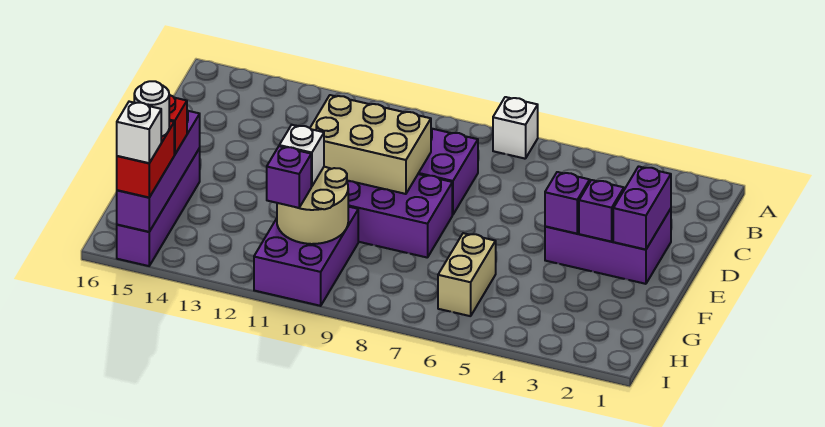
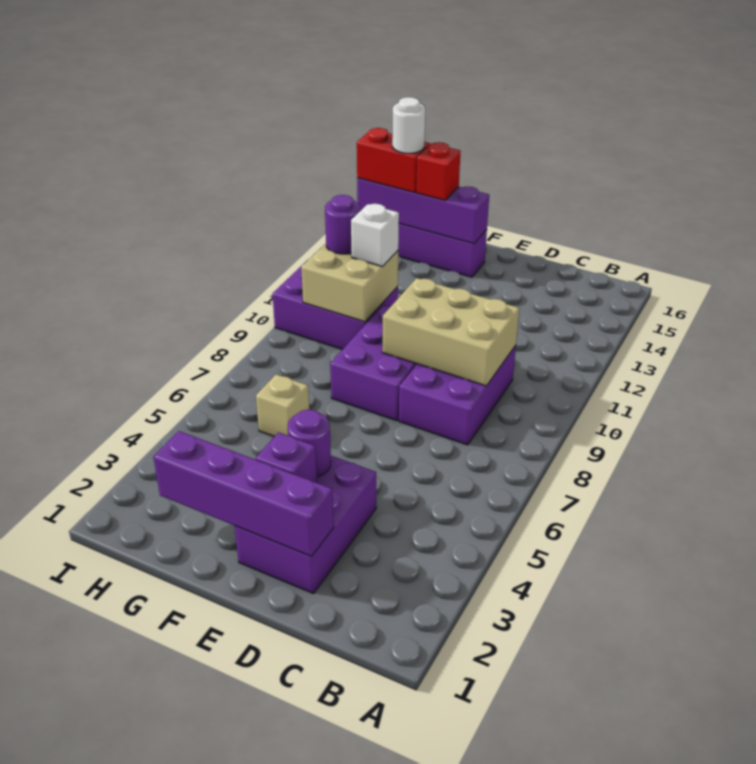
white brick A7 level 1 -> none
purple brick D2:E2 level 2 -> purple brick D2:G2 level 2
tan brick D9:E11 level 2 -> tan brick C9:E10 level 2
purple brick E4 level 2 -> purple round brick E4 level 2
tan brick G6:H6 level 1 -> tan brick G6 level 1
tan round brick G10:H11 level 2 -> tan brick G10:H11 level 2
purple brick H11 level 3 -> purple round brick H11 level 3
white brick I15 level 4 -> none

